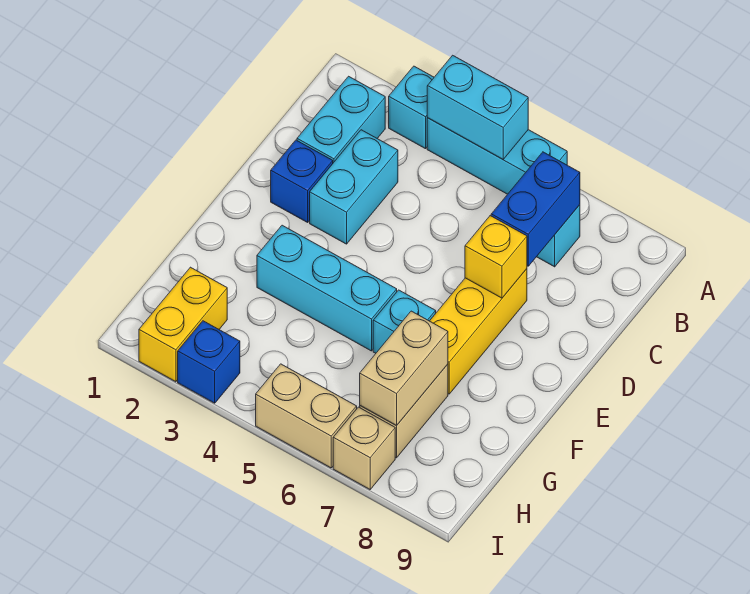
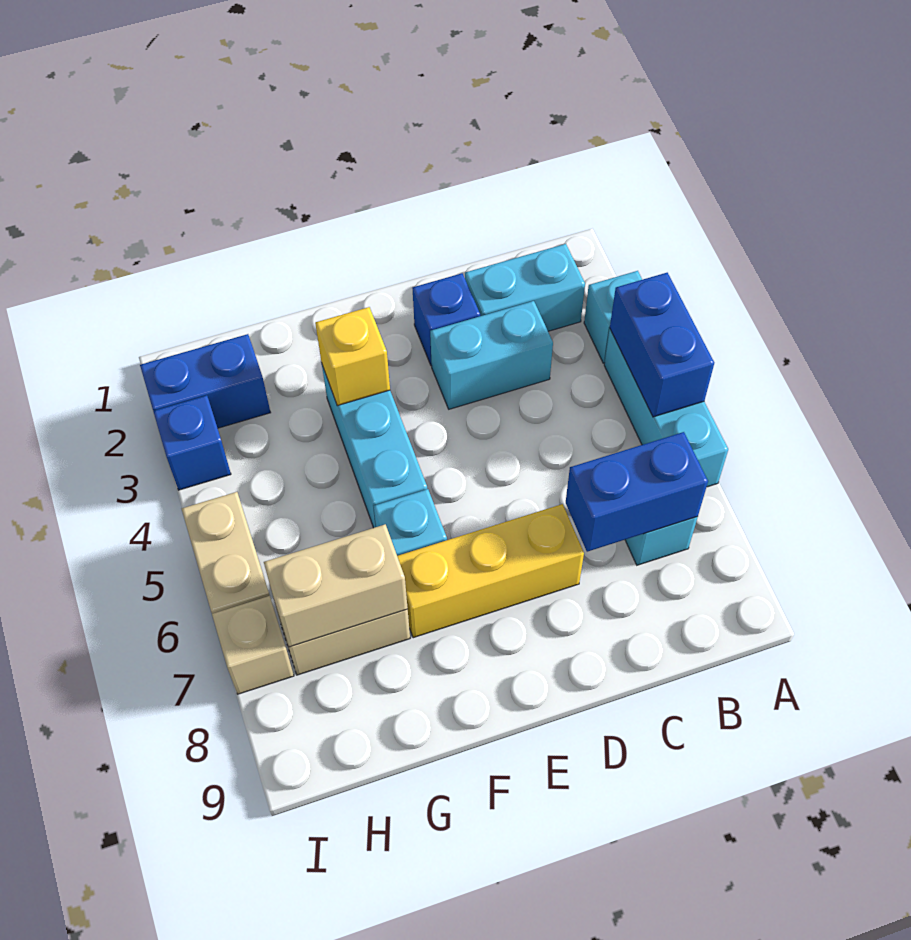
cyan brick A4:A5 level 2 -> blue brick A4:A5 level 2
yellow brick D7 level 2 -> yellow brick F3 level 2
yellow brick H2:I2 level 1 -> blue brick H2:I2 level 1

